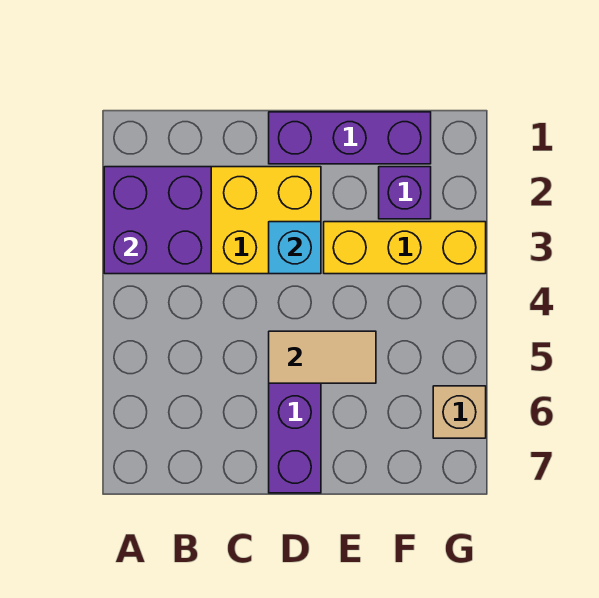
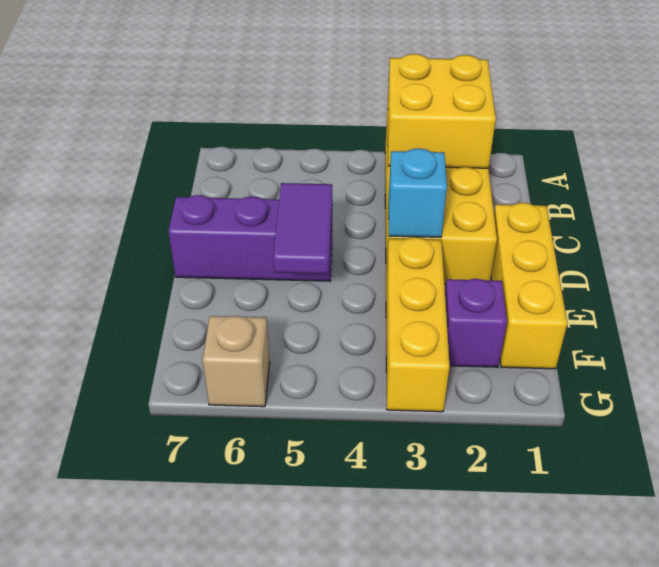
purple brick A2:B3 level 2 -> yellow brick A2:B3 level 2
purple brick D1:F1 level 1 -> yellow brick D1:F1 level 1
tan tile D5:E5 level 2 -> purple tile D5:E5 level 2

